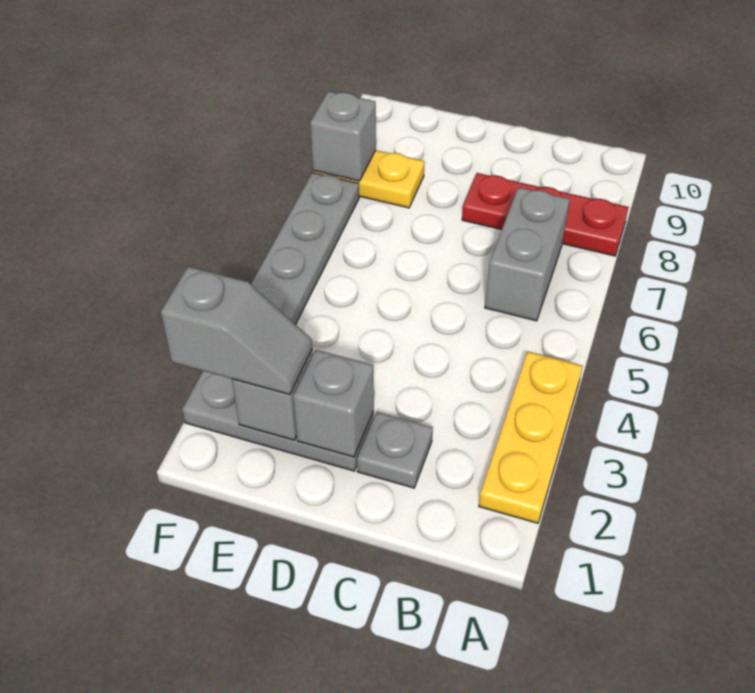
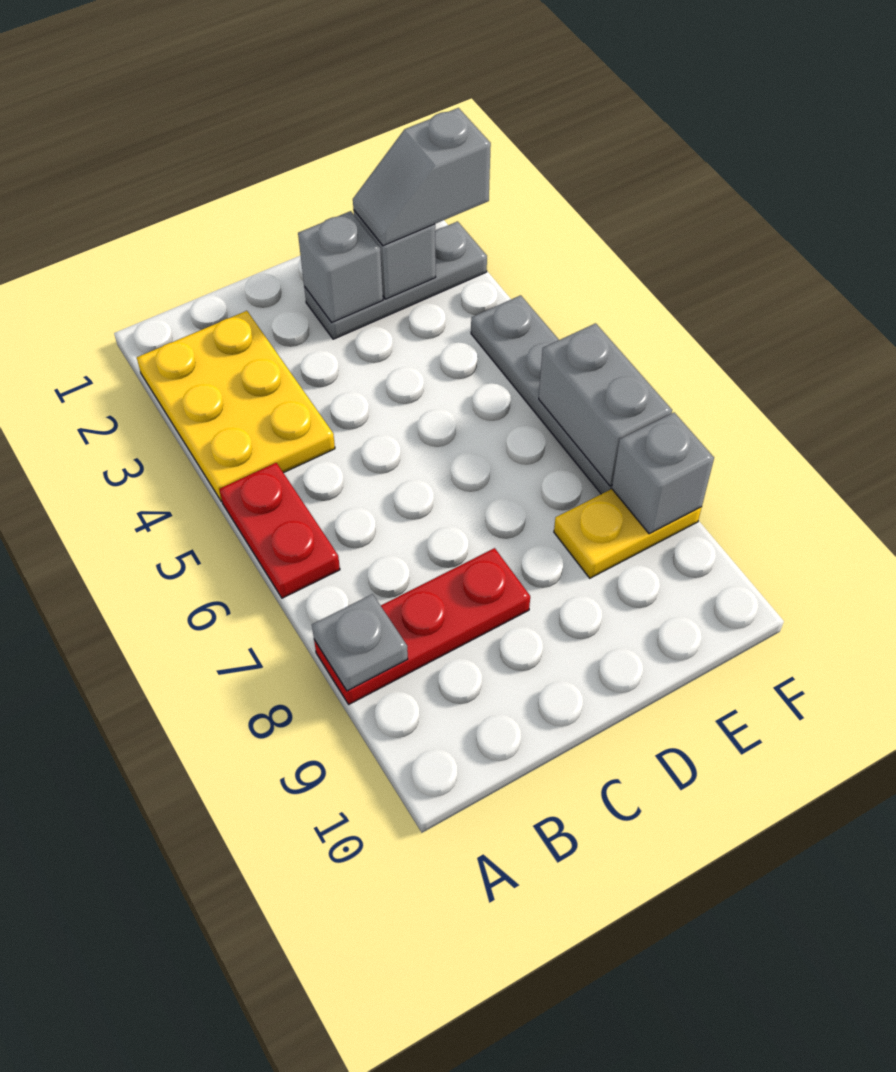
yellow plate A2:A4 level 1 -> yellow plate A2:B4 level 1
none -> red plate A5:A6 level 1
grey brick B6:B7 level 1 -> grey brick F6:F7 level 2
grey plate C2 level 1 -> grey plate A8 level 2

